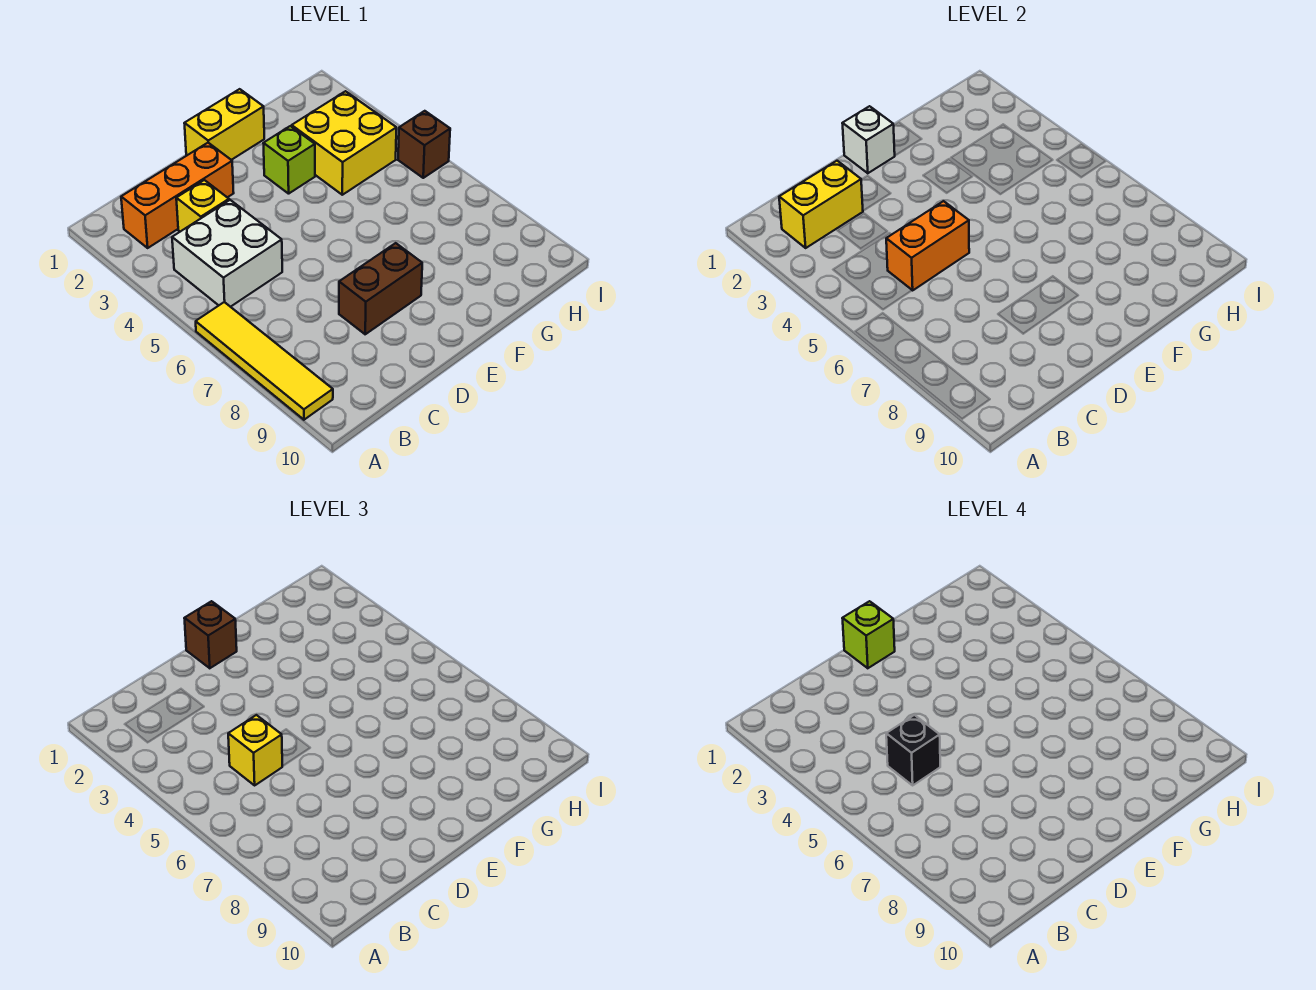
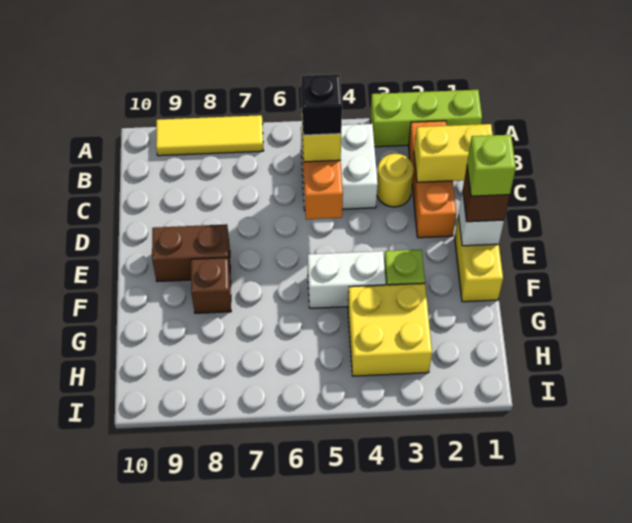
none -> lime brick A1:A3 level 1
yellow tile A6:A9 level 1 -> yellow tile A7:A9 level 1
yellow brick B2:C2 level 2 -> yellow brick C1:C2 level 2
yellow brick C3 level 1 -> yellow round brick C3 level 1
brown brick D8:E8 level 1 -> brown brick E8:E9 level 1
none -> white brick F4:F5 level 1
brown brick I5 level 1 -> brown brick F8 level 1

